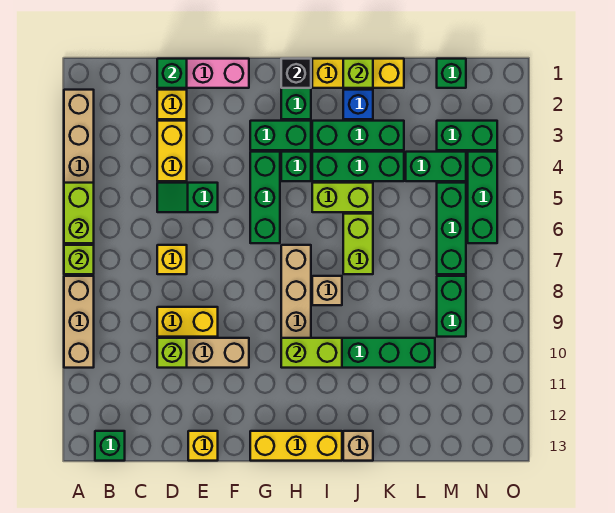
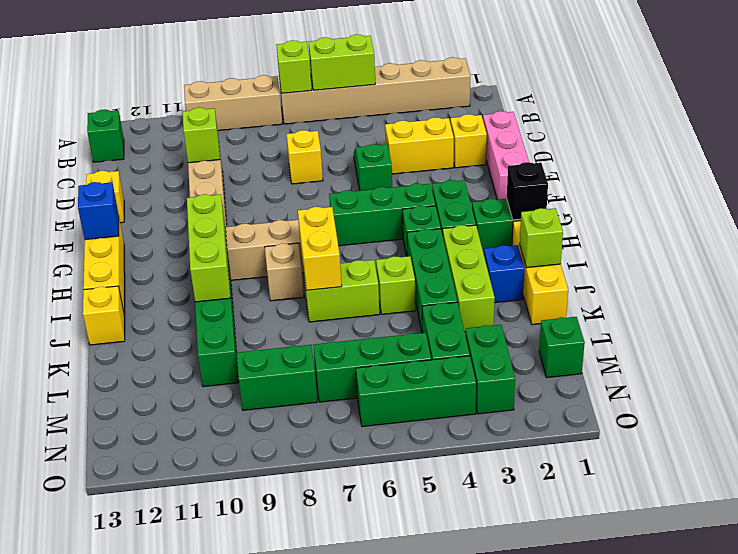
green brick D1 level 2 -> none
yellow brick D9:E9 level 1 -> yellow brick I7:J7 level 2
none -> blue brick G13 level 2
lime brick H10:I10 level 2 -> lime brick H10:J10 level 2
green brick I3:K3 level 1 -> lime brick I3:K3 level 1
lime brick I5:J5 level 1 -> lime brick J5 level 1
tan brick J13 level 1 -> yellow brick J13 level 1

